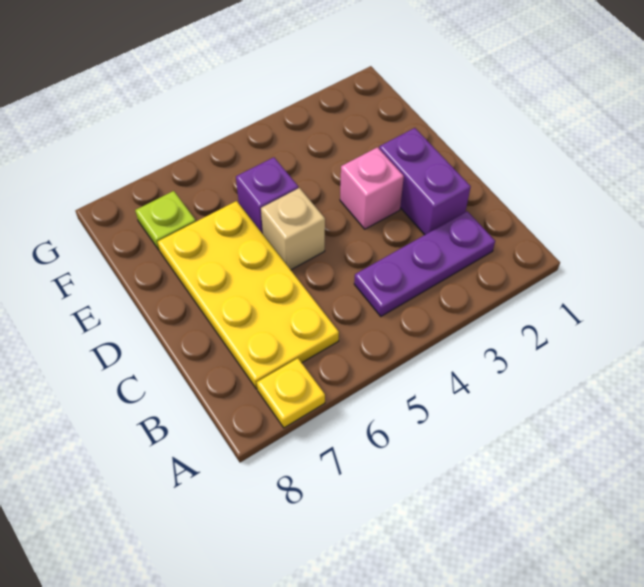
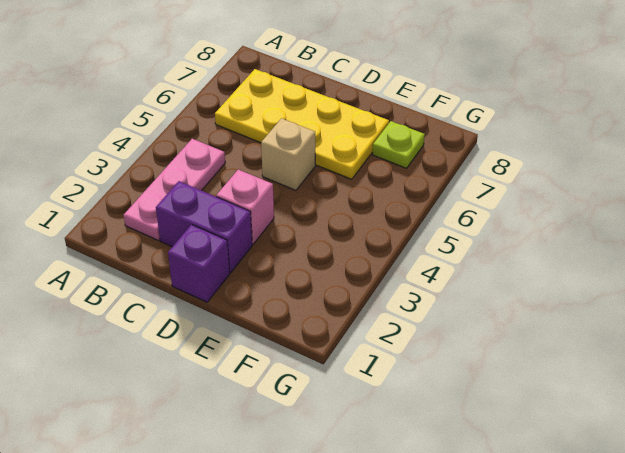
yellow plate A7 level 1 -> none
purple plate B2:B4 level 1 -> pink plate B2:B4 level 1
purple brick E5 level 1 -> purple brick D1 level 1

